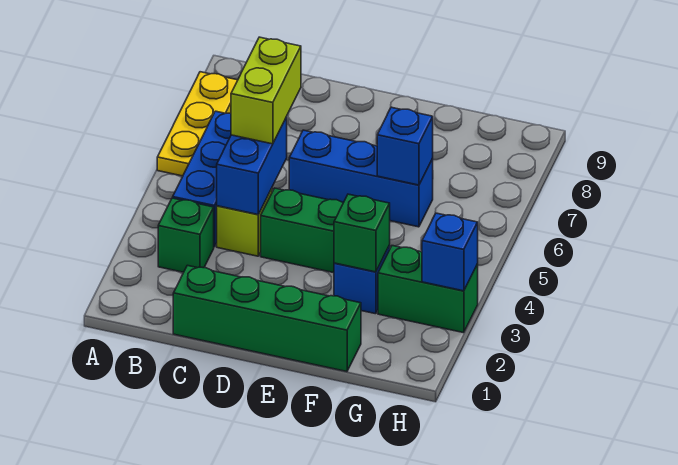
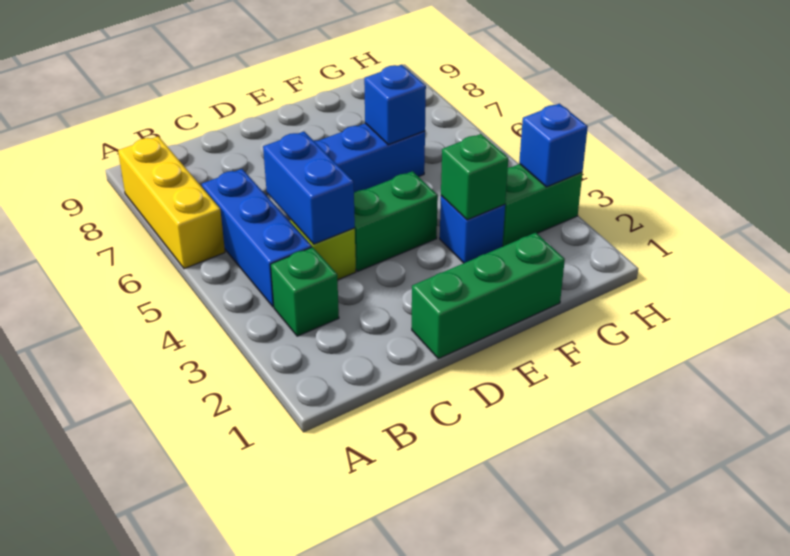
yellow plate A6:A8 level 1 -> yellow brick A6:A8 level 1
green brick C1:F1 level 1 -> green brick D1:F1 level 1
lime brick C5:C6 level 3 -> none

